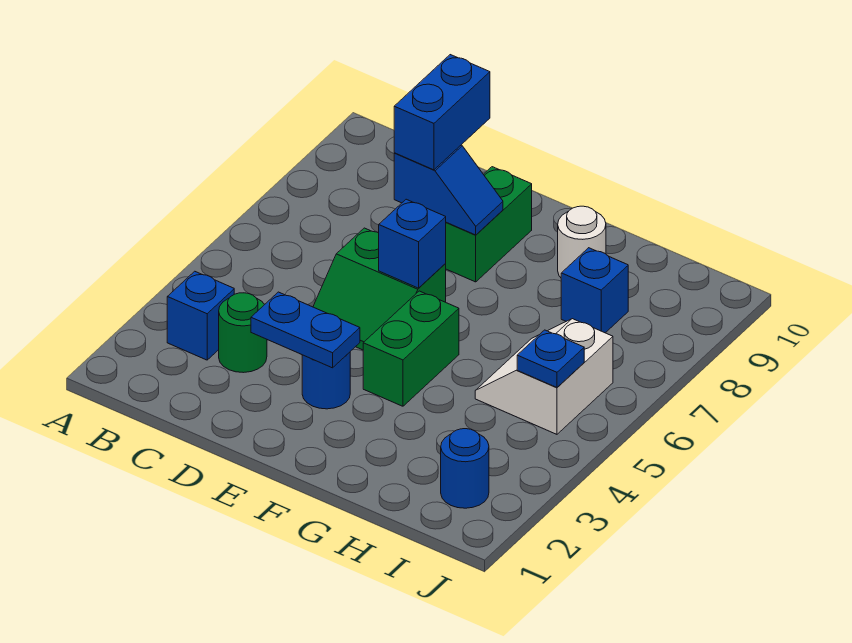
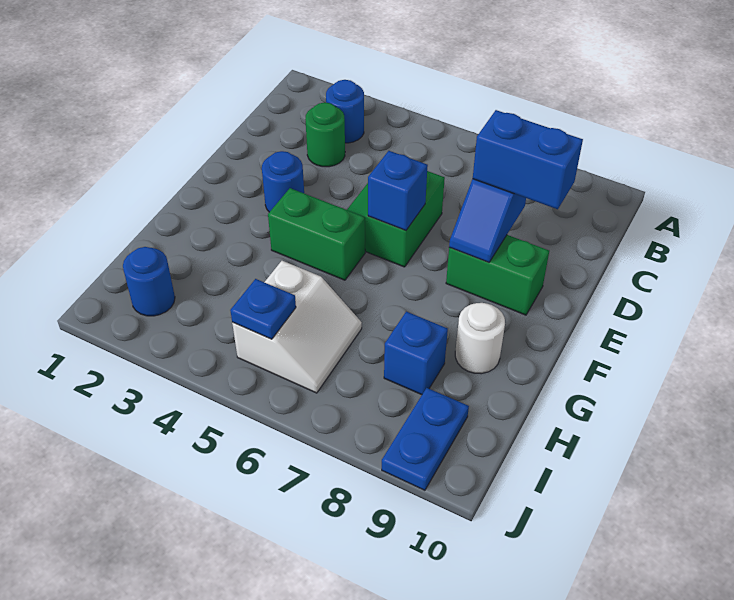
blue brick B3 level 1 -> blue round brick B3 level 1
blue plate D3:E3 level 2 -> blue plate I9:J9 level 1
white slope H5:I6 level 1 top I -> white slope H5:I6 level 1 top 5

